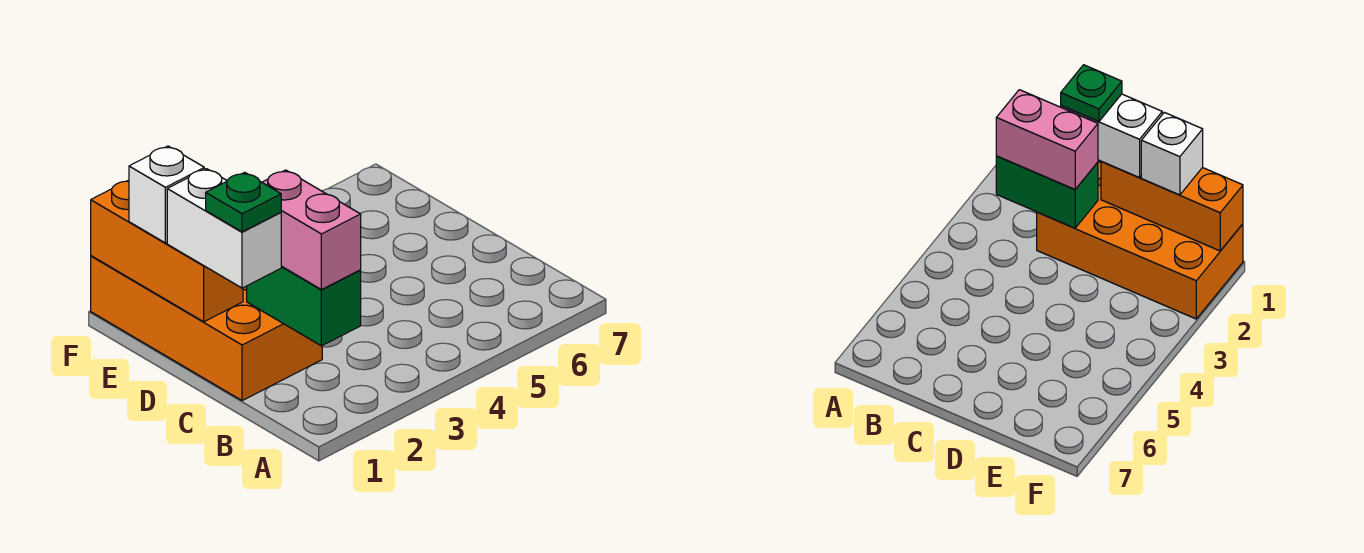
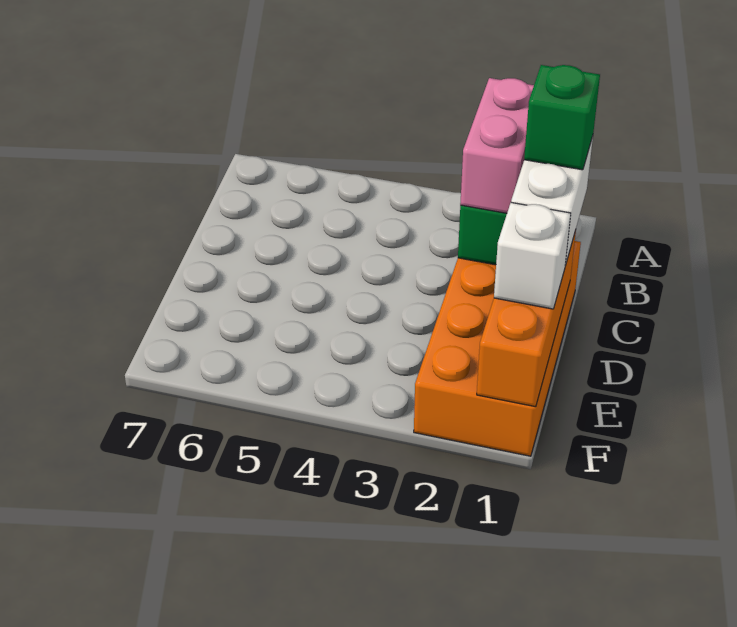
green plate C1 level 4 -> green brick C1 level 4

